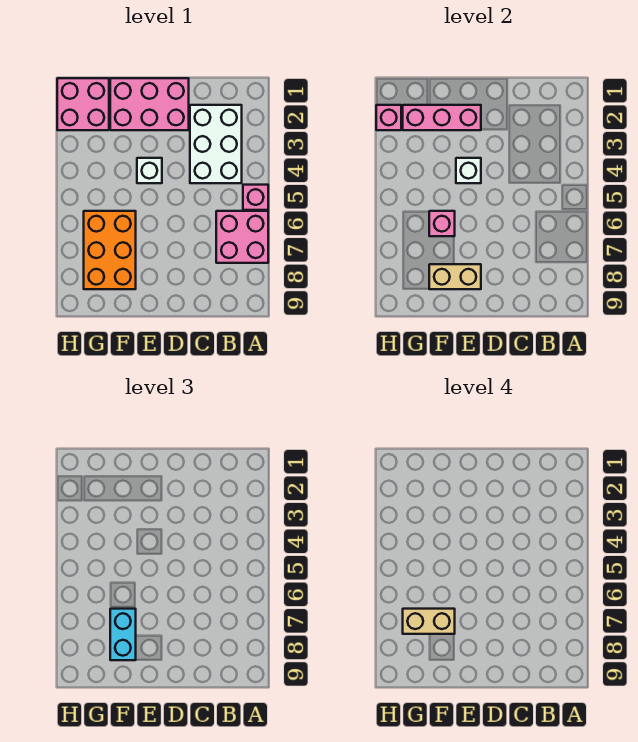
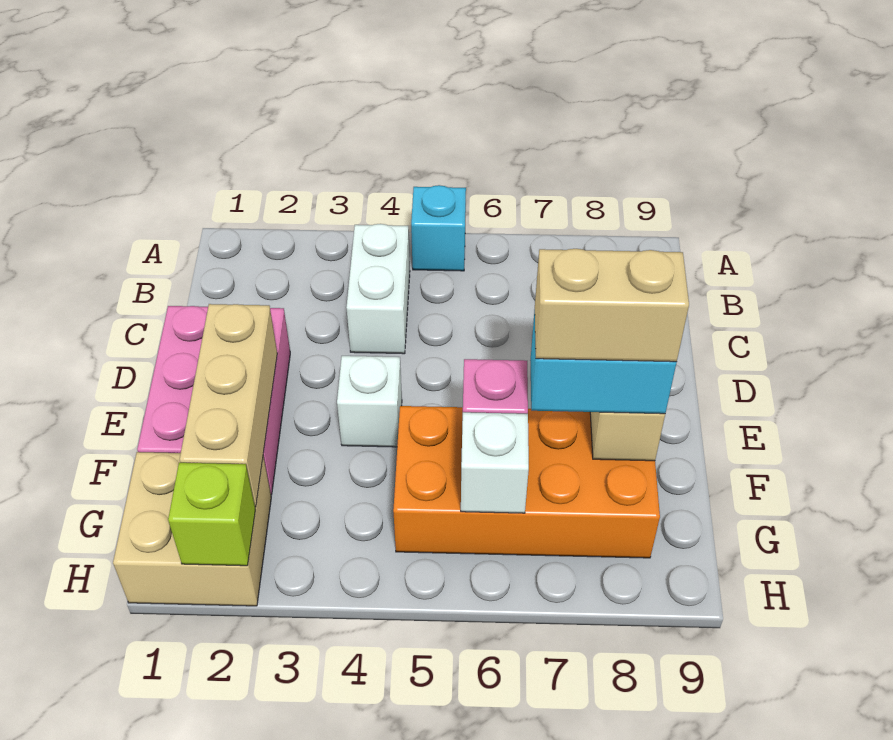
pink brick A5 level 1 -> cyan brick A5 level 1
pink brick A6:B7 level 1 -> none
white brick B2:C4 level 1 -> white brick B4:C4 level 1
pink brick E2:G2 level 2 -> tan brick E2:G2 level 2
white brick E4 level 2 -> white brick G6 level 2
orange brick F6:G8 level 1 -> orange brick F5:G8 level 1
tan brick F7:G7 level 4 -> tan brick F7:F8 level 4
pink brick G1:H2 level 1 -> tan brick G1:H2 level 1
pink brick H2 level 2 -> lime brick H2 level 2

